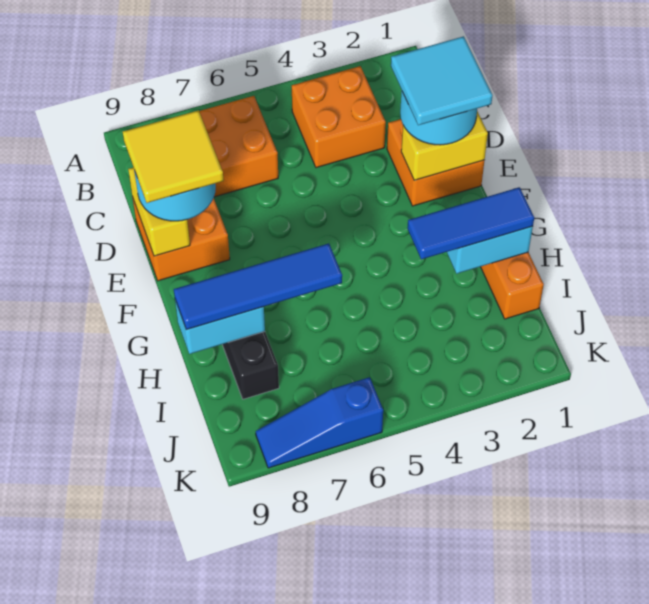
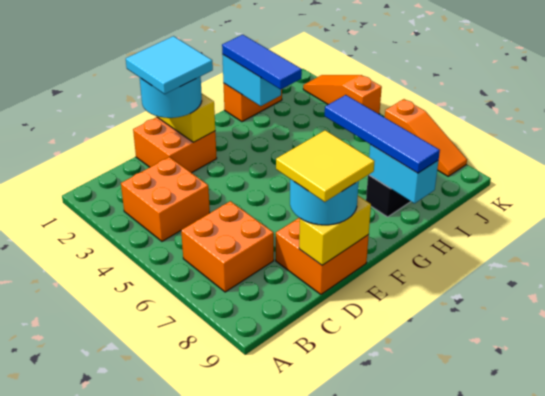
none -> orange slope K2:K4 level 1 top 4
blue slope K6:K8 level 1 top 6 -> orange slope K6:K8 level 1 top 6

